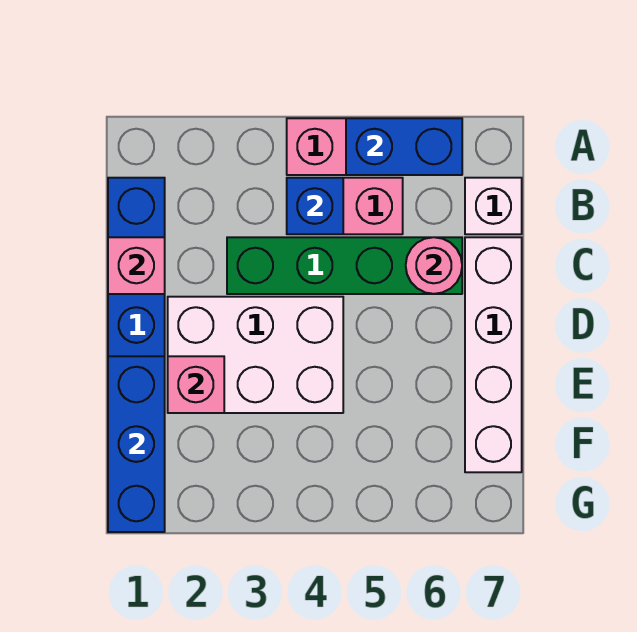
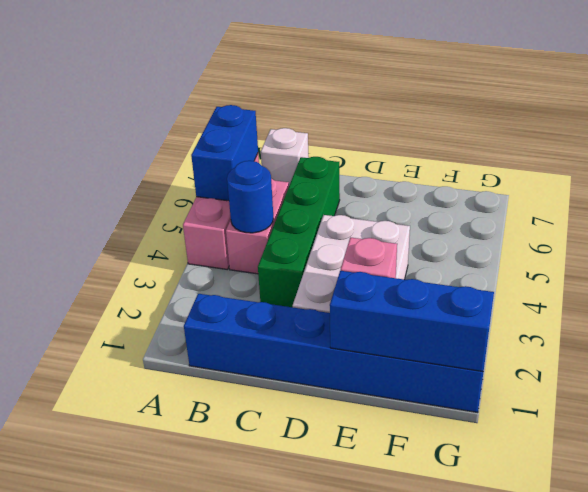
blue brick B4 level 2 -> blue round brick B4 level 2
pink brick C1 level 2 -> none
pink round brick C6 level 2 -> none
white brick C7:F7 level 1 -> none

